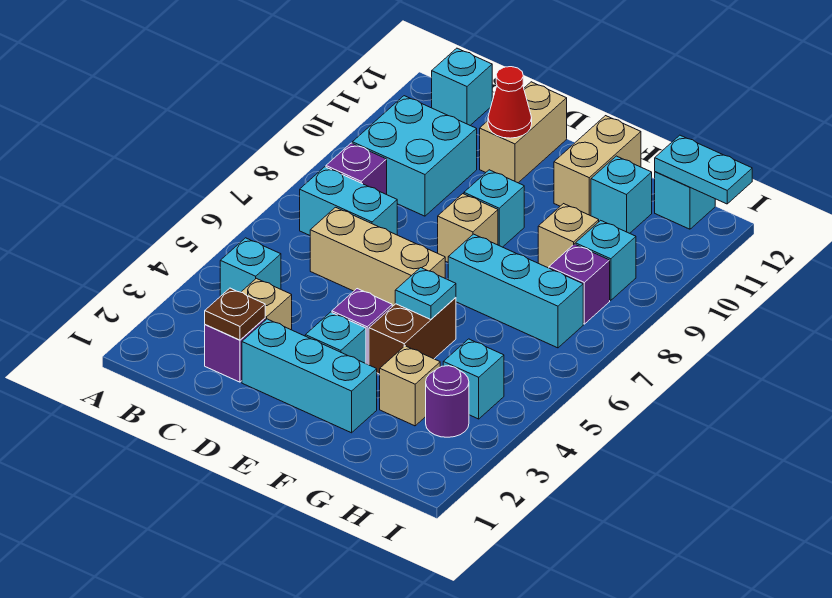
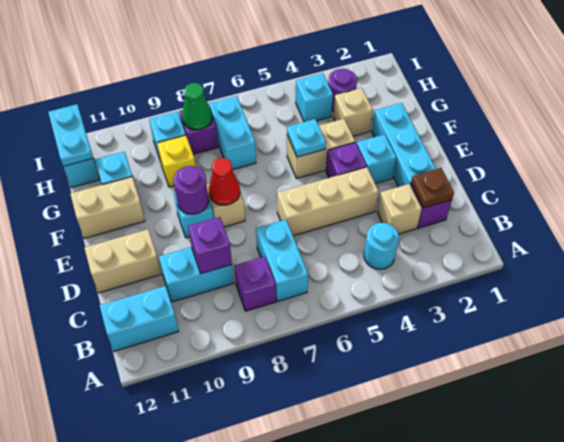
cyan brick B4 level 1 -> cyan round brick B4 level 1
cyan brick B9:C10 level 1 -> cyan brick C9:C10 level 1
cyan brick B12 level 1 -> cyan brick B11:B12 level 1
tan brick C6:E6 level 1 -> tan brick D4:D6 level 1
none -> purple brick C9 level 2
red cone D11 level 2 -> red cone E8 level 2
none -> purple round brick E9 level 2
brown brick F4:F5 level 1 -> tan brick F4:F5 level 1
cyan brick F7:H7 level 1 -> cyan brick G7:H7 level 1
tan brick G9 level 1 -> yellow brick G9 level 1
none -> green cone H8 level 2

